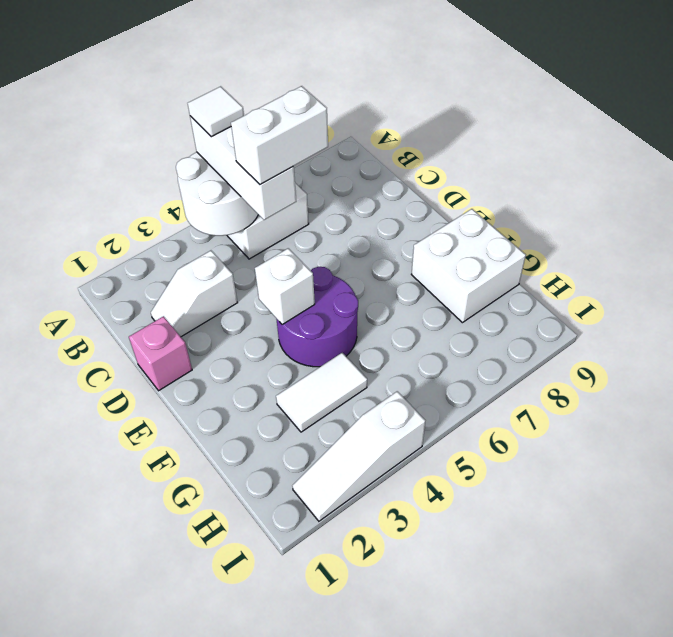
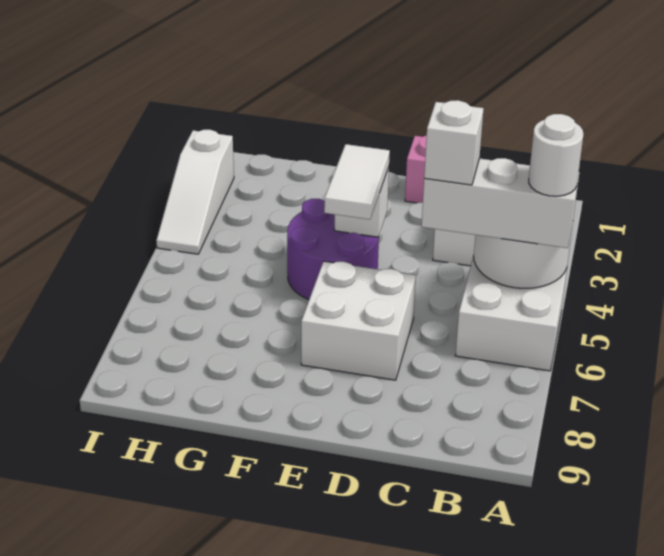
white tile A5 level 4 -> white round brick A5 level 4
white brick C5:C6 level 4 -> white brick C5 level 4
white brick F8:G9 level 1 -> white brick D6:E7 level 1
white tile G3:G4 level 1 -> white tile E4:E5 level 3
white slope I2:I4 level 1 top 4 -> white slope I2:I4 level 1 top 2

